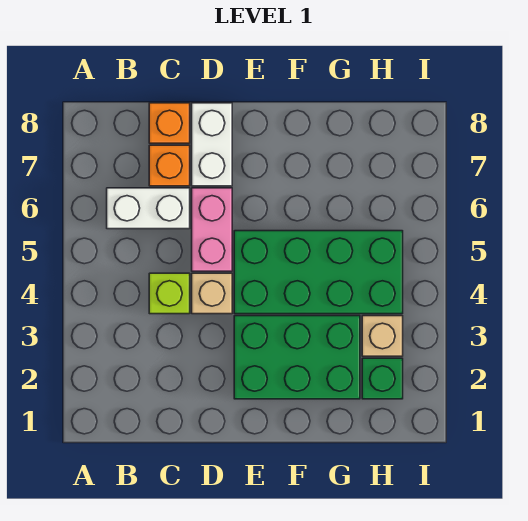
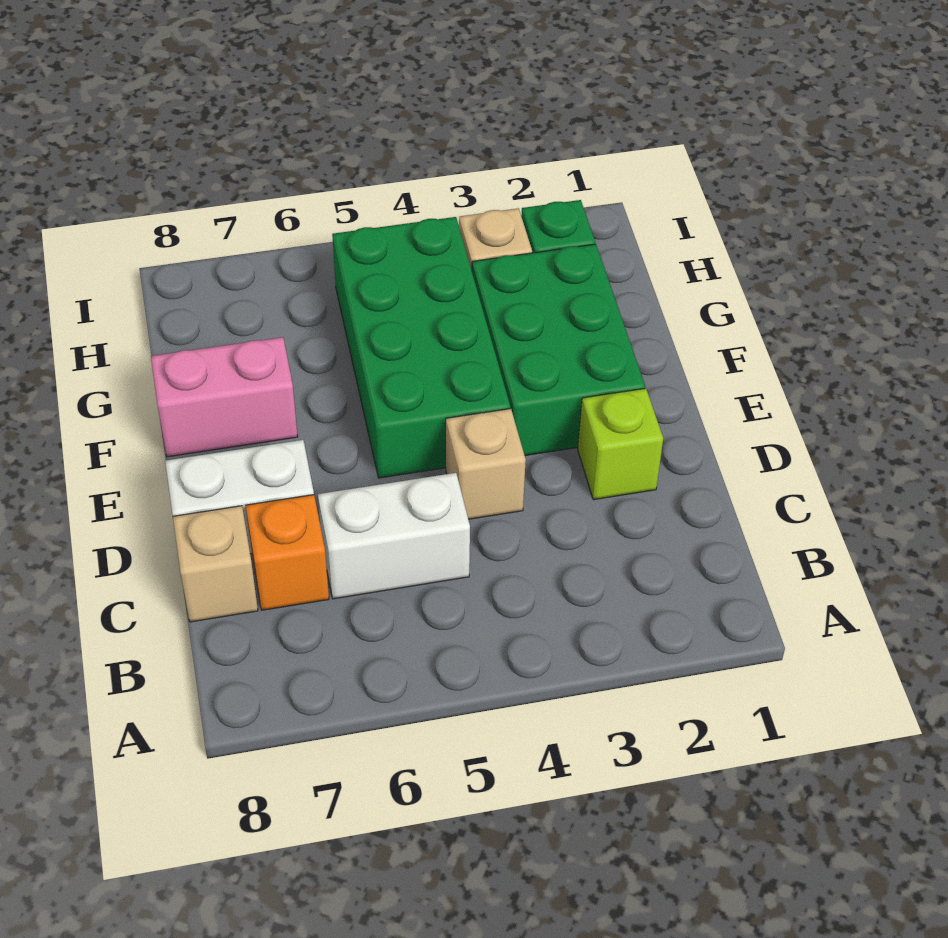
white brick B6:C6 level 1 -> white brick C5:C6 level 1
lime brick C4 level 1 -> lime brick D2 level 1
orange brick C8 level 1 -> tan brick C8 level 1
pink brick D5:D6 level 1 -> pink brick F7:F8 level 1

